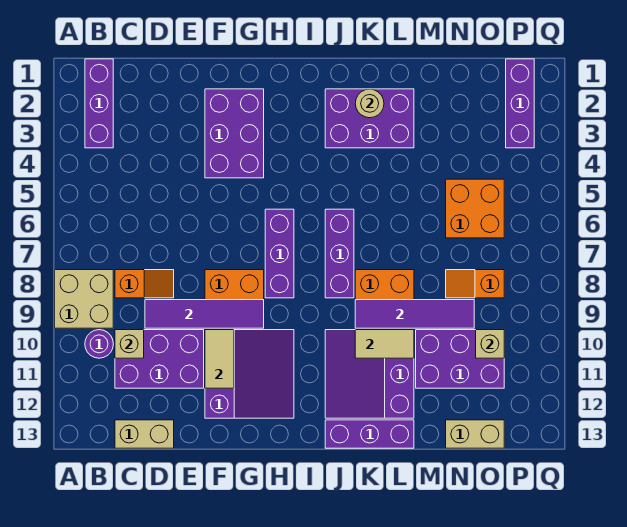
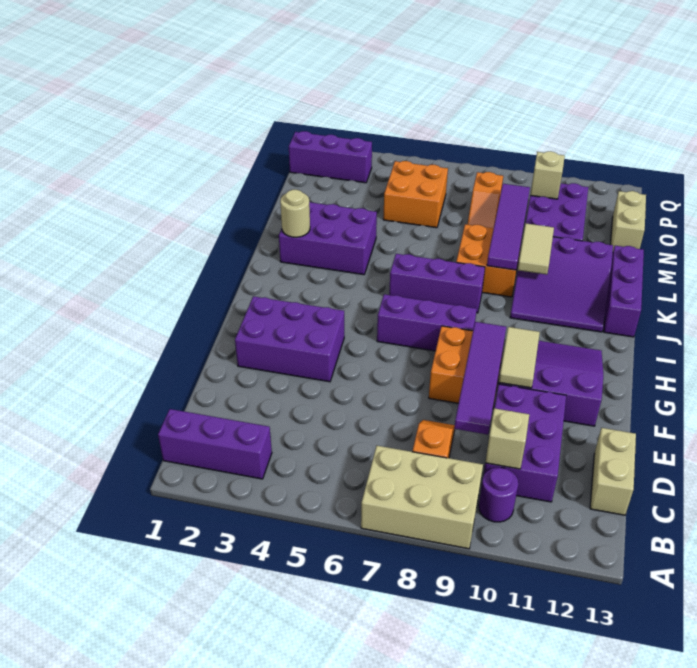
tan brick A8:B9 level 1 -> tan brick A7:B9 level 1
tan tile F10:F11 level 2 -> tan tile F10:G10 level 2
purple brick J2:L3 level 1 -> purple brick K2:L4 level 1

